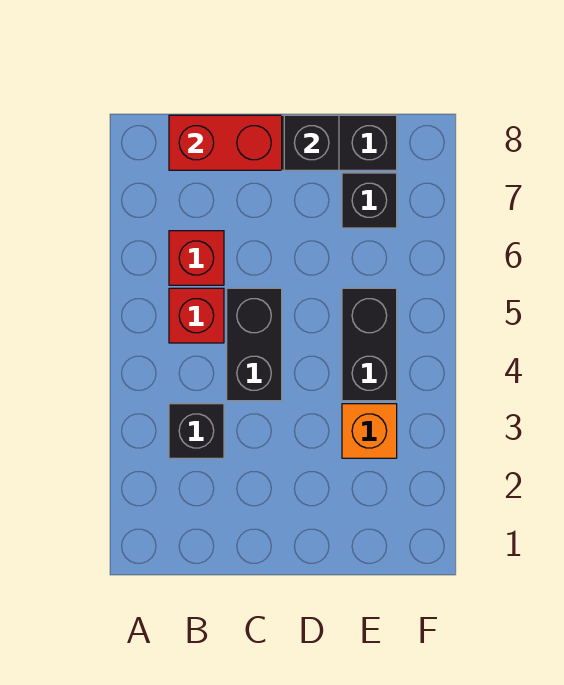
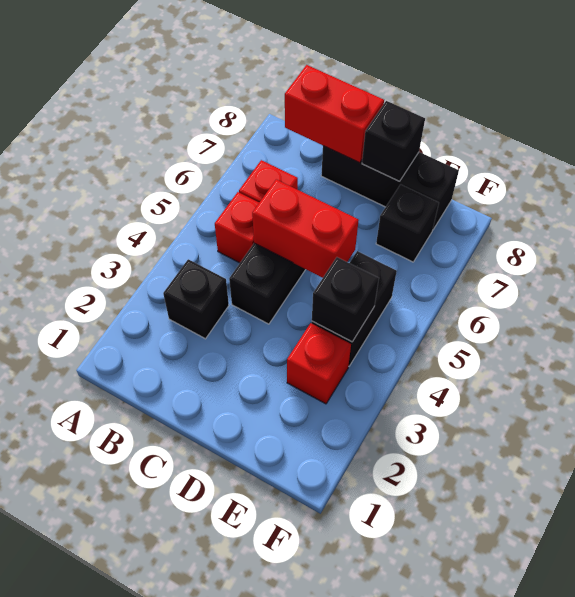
none -> red brick C5:D5 level 2
orange brick E3 level 1 -> red brick E3 level 1
none -> black brick E4 level 2

